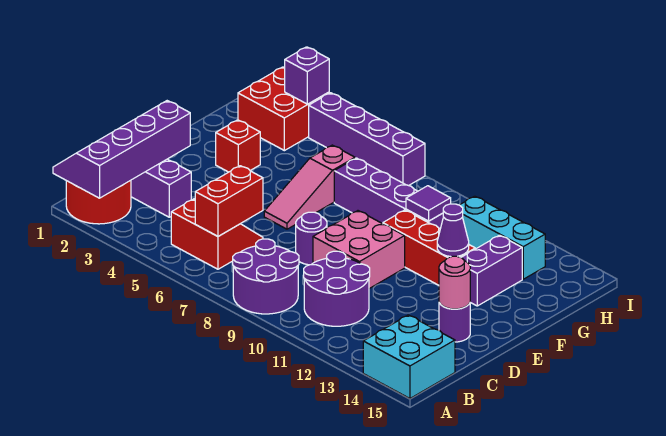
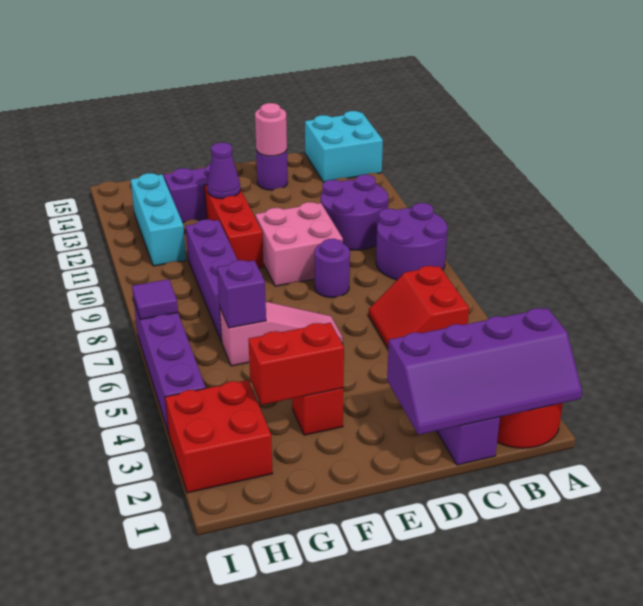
red brick B6:C6 level 2 -> red brick F3:G3 level 2
purple tile G10 level 2 -> purple tile I7 level 2
purple brick I3 level 2 -> purple brick G6 level 2

